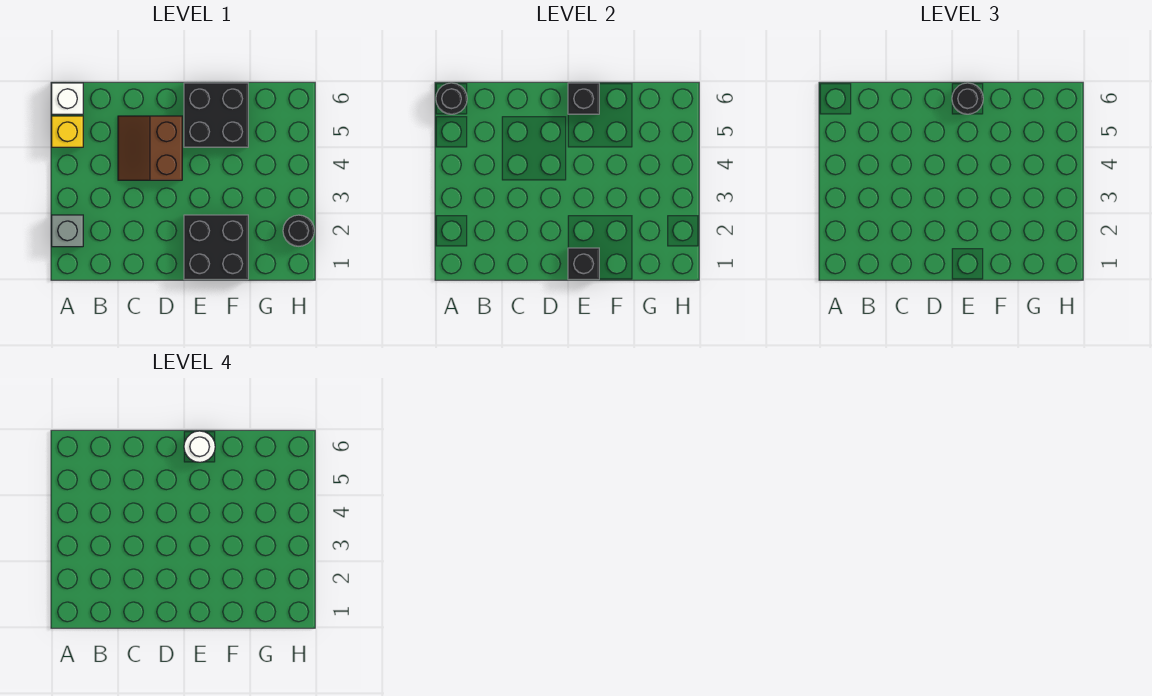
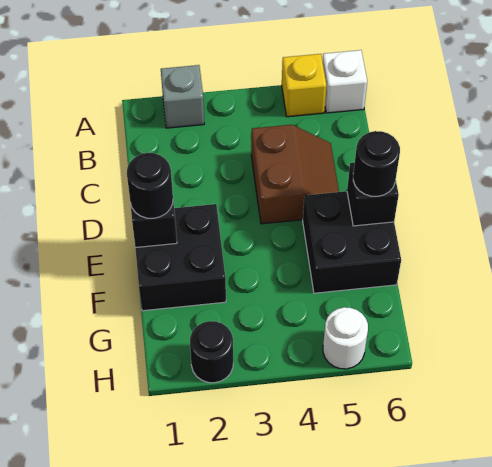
black round brick A6 level 2 -> black round brick E1 level 3
brown slope C4:D5 level 1 top D -> brown slope C4:D5 level 1 top 4
white round brick E6 level 4 -> white round brick H5 level 1

